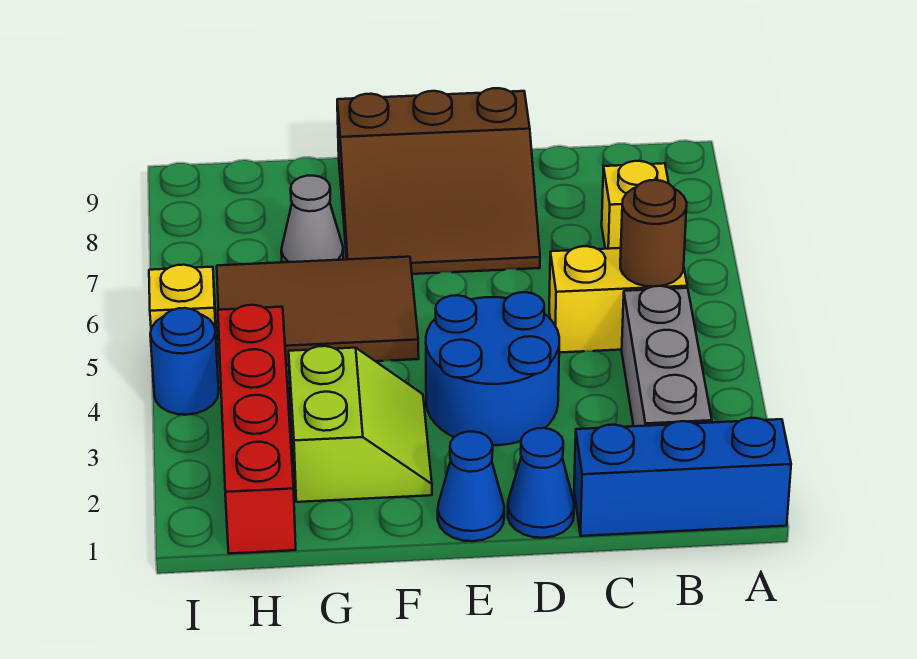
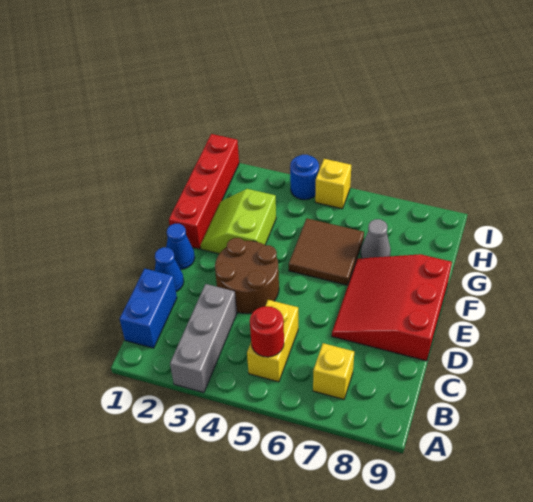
blue brick A1:C1 level 1 -> blue brick B1:C1 level 1
grey brick B2:B4 level 1 -> grey brick A3:C3 level 1
brown round brick B5 level 2 -> red round brick B5 level 2
blue round brick D3:E4 level 1 -> brown round brick D3:E4 level 1
brown slope D7:F9 level 1 top 9 -> red slope D7:F9 level 1 top 9
lime slope F2:G3 level 1 top G -> lime slope F2:G3 level 1 top 3
brown tile F5:H6 level 1 -> brown tile F5:G6 level 1
red brick H1:H4 level 1 -> red brick F1:I1 level 1

